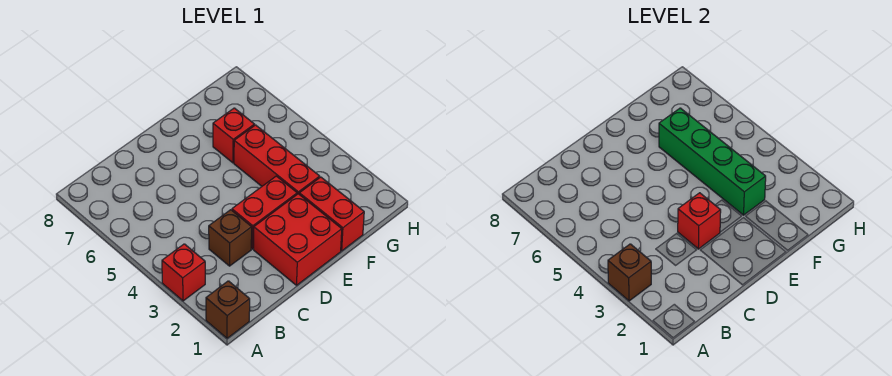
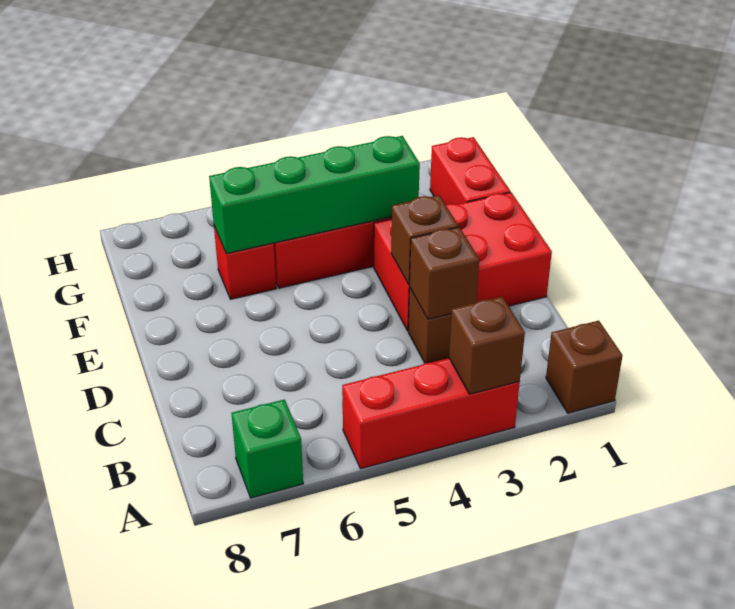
red brick A3 level 1 -> red brick A3:A5 level 1
none -> green brick A7 level 1
none -> brown brick C3 level 2
red brick D3 level 2 -> brown brick D3 level 2
red brick F1:F2 level 1 -> red brick F1:G1 level 1

